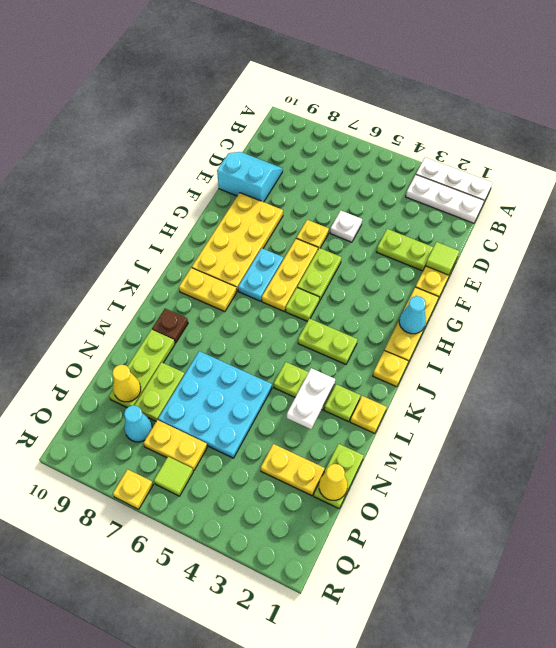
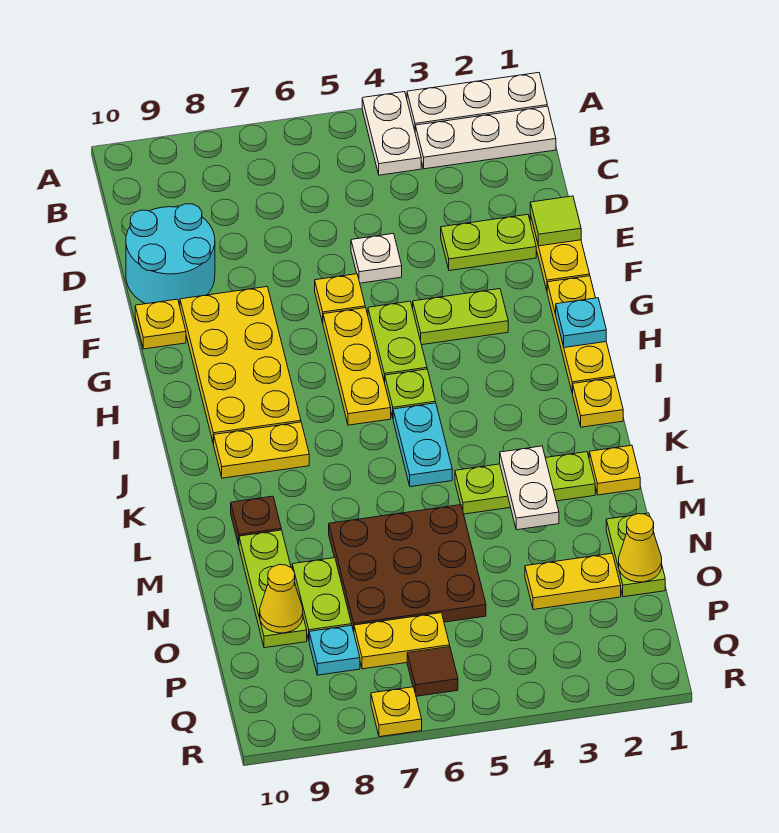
none -> white plate A4:B4 level 1
cyan slope D9:E10 level 1 top E -> cyan round brick D9:E10 level 1
none -> yellow plate F10 level 1
cyan cone H1 level 2 -> cyan plate H1 level 2
cyan plate H7:I7 level 1 -> cyan plate J5:K5 level 1
lime plate J3:J4 level 1 -> lime plate G3:G4 level 1
cyan plate M5:O7 level 1 -> brown plate M5:O7 level 1
cyan cone P8 level 1 -> cyan plate P8 level 1
lime tile Q6 level 1 -> brown tile Q6 level 1

